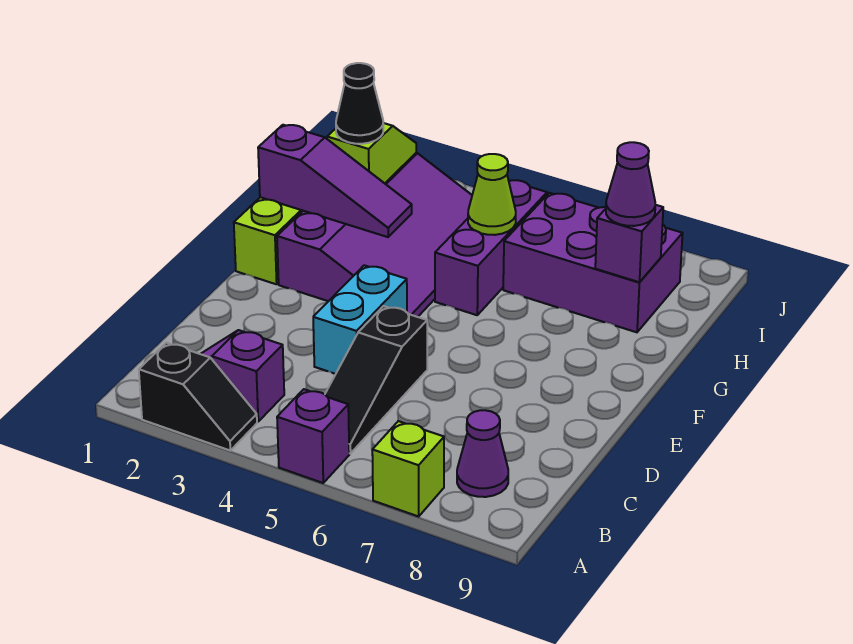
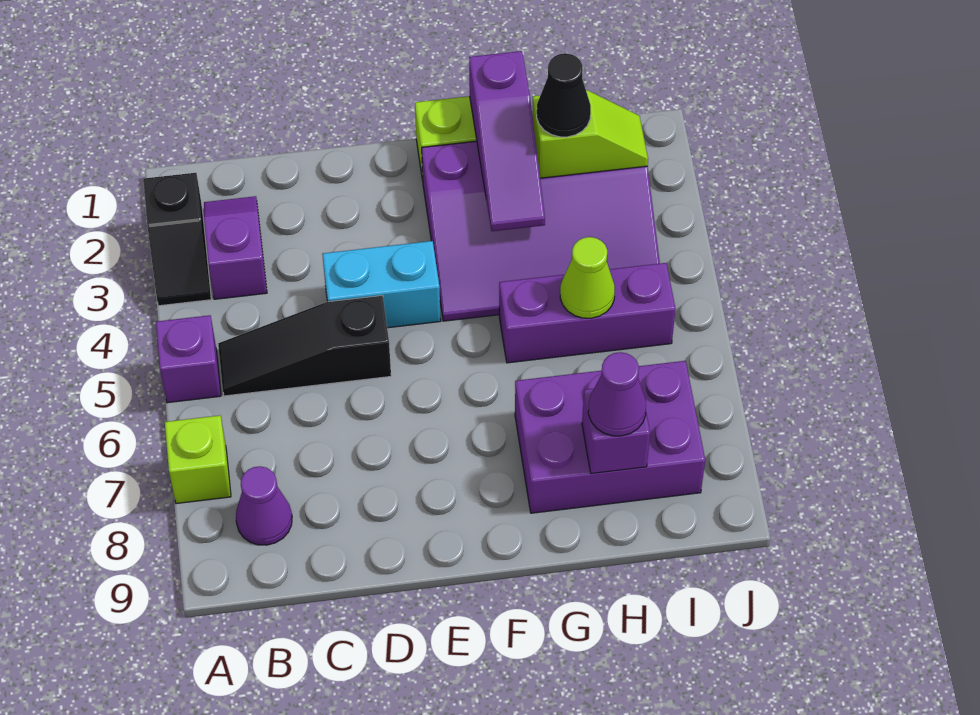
purple brick H6:I8 level 1 -> purple brick G7:I8 level 1

